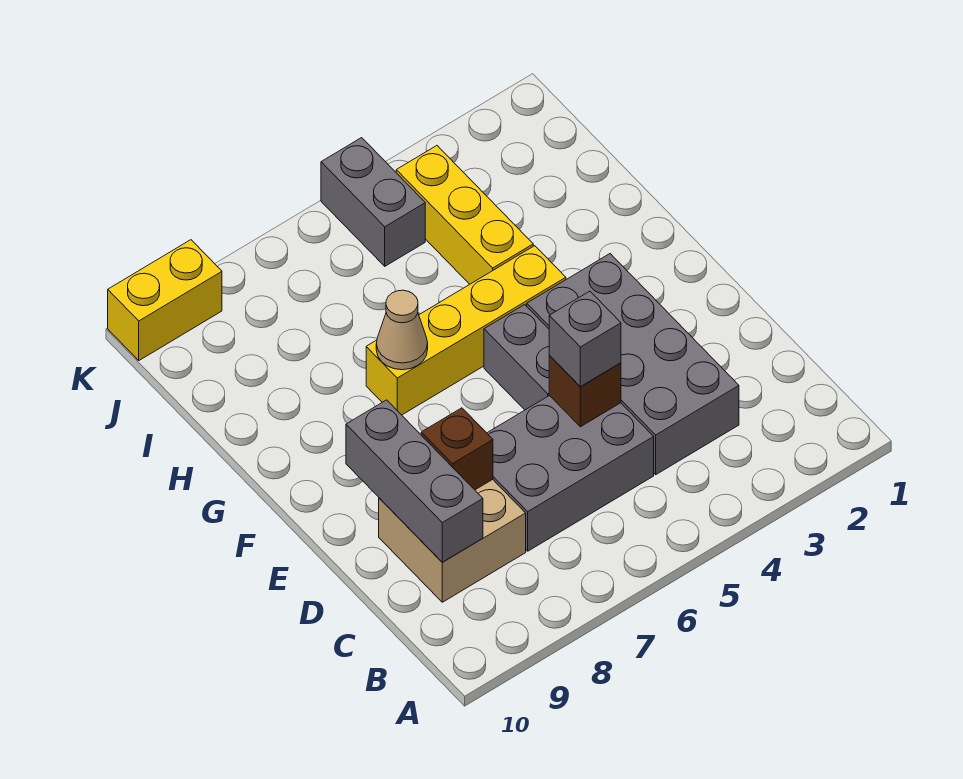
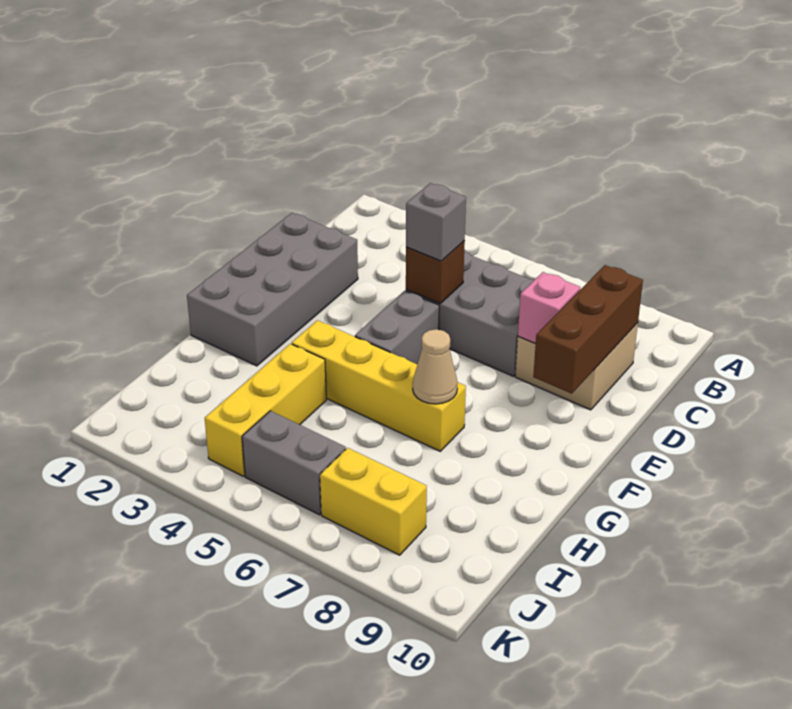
grey brick C3:F4 level 1 -> grey brick D1:G2 level 1
grey brick C9:E9 level 2 -> brown brick C9:E9 level 2
brown brick D8 level 2 -> pink brick D8 level 2
grey brick J5:K5 level 1 -> grey brick J5:J6 level 1
yellow brick K9:K10 level 1 -> yellow brick J7:J8 level 1

